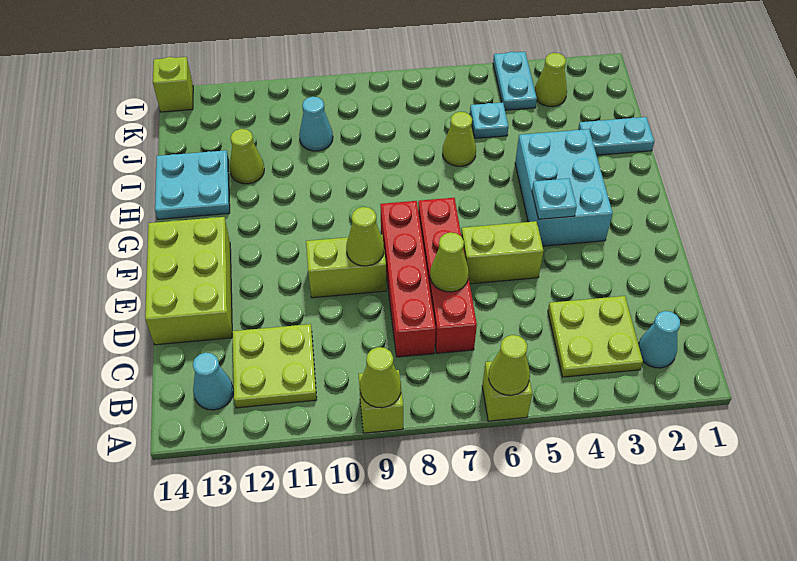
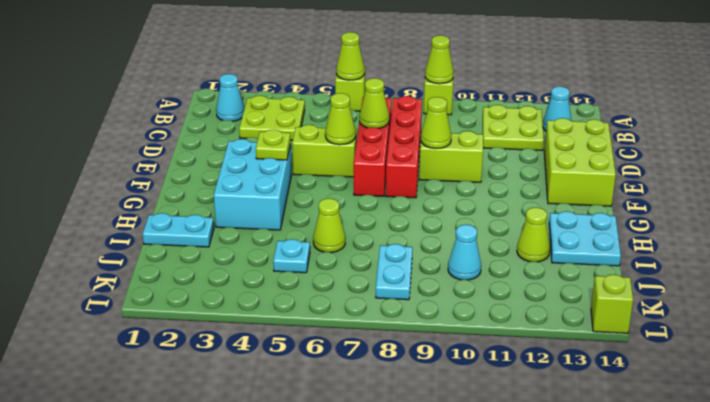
cyan plate F4 level 2 -> lime plate F4 level 2
lime cone K3 level 1 -> lime cone E6 level 2
cyan plate K4:L4 level 1 -> cyan plate J8:K8 level 1

